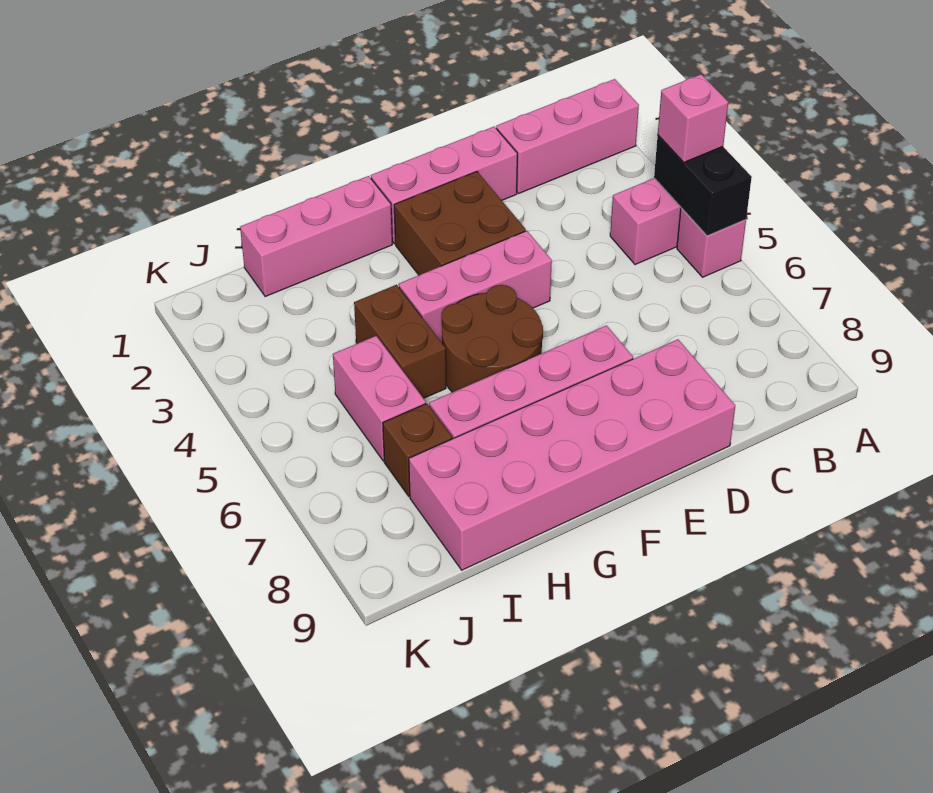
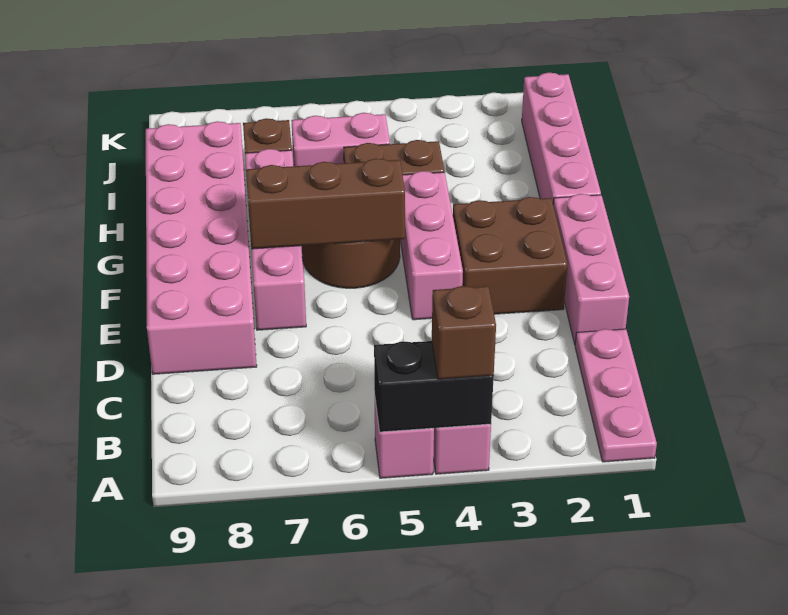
pink brick A1:C1 level 1 -> pink plate A1:C1 level 1
pink brick A4 level 3 -> brown brick A4 level 3
none -> brown brick F5:F7 level 2
pink brick G1:I1 level 1 -> pink brick G1:J1 level 1

